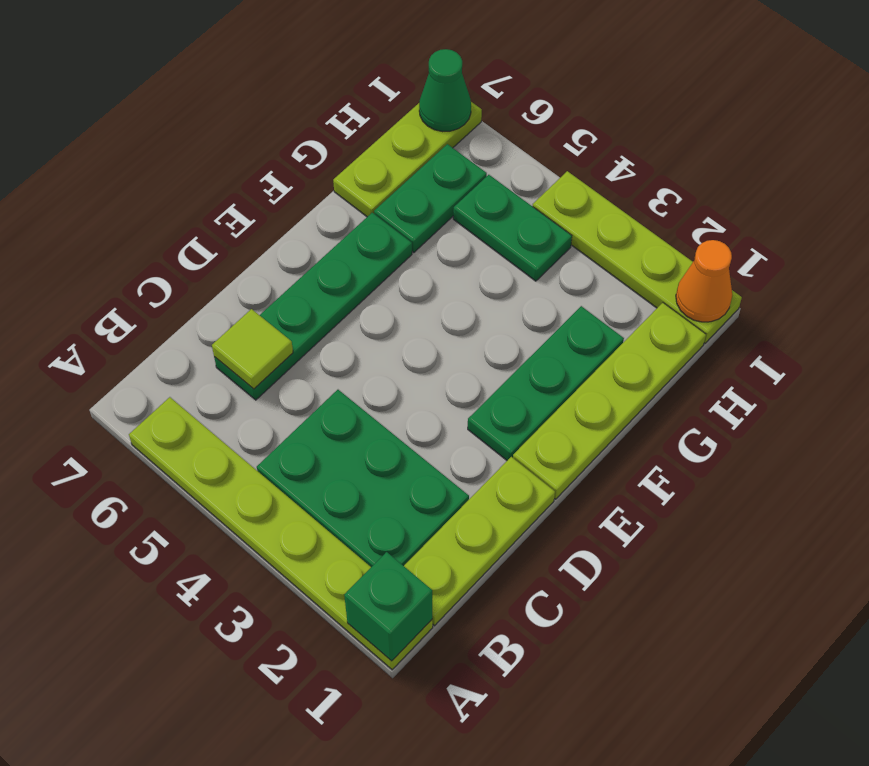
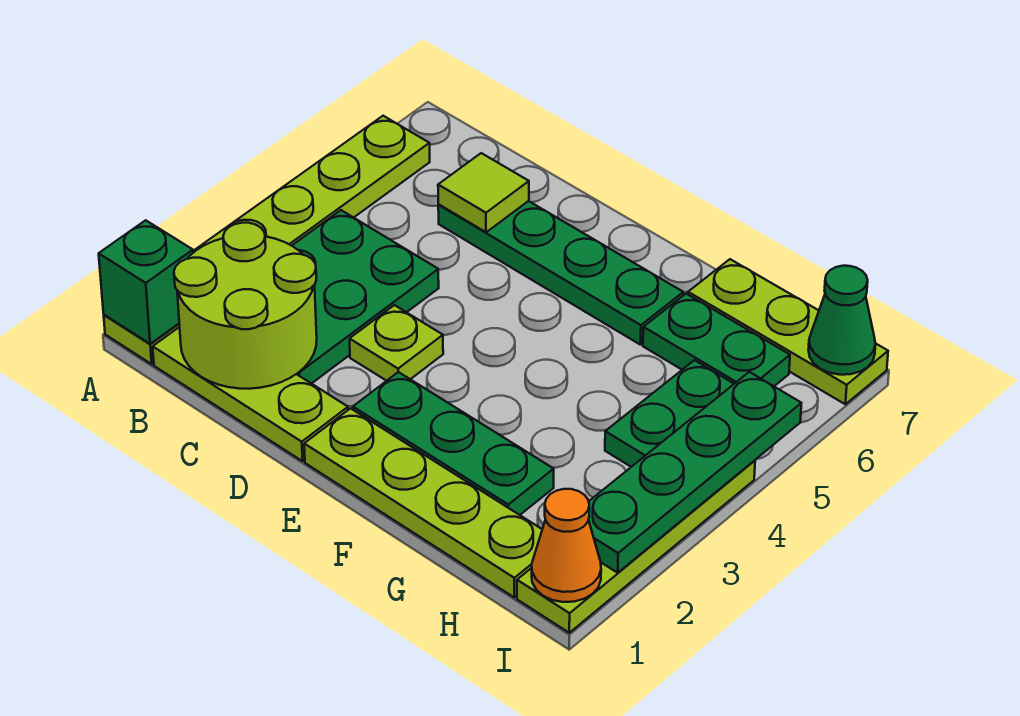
none -> lime round brick B1:C2 level 2
none -> lime plate D3 level 1
none -> green plate I2:I5 level 2

